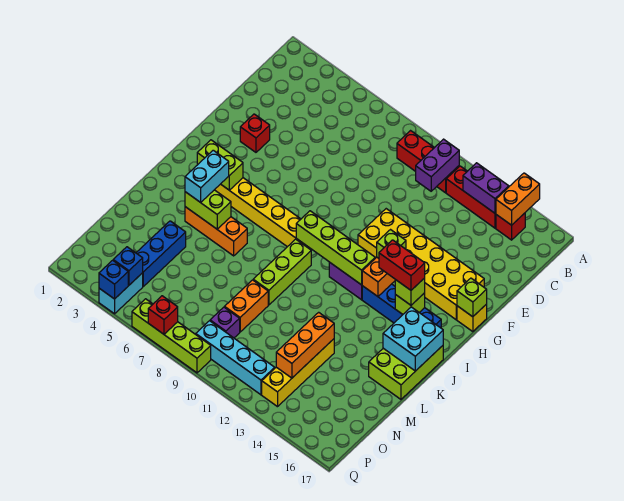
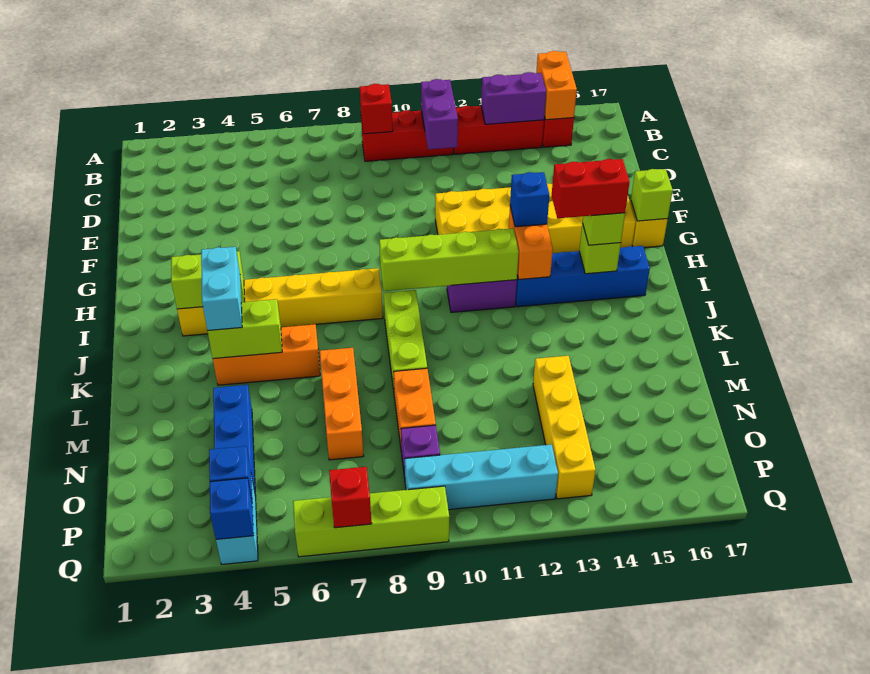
red brick F3 level 1 -> red brick B9 level 2
lime brick H13 level 3 -> blue brick H13 level 3
lime brick J16:L17 level 1 -> none
cyan brick J16:K17 level 2 -> none
orange brick M13:O13 level 2 -> orange brick L7:N7 level 1

